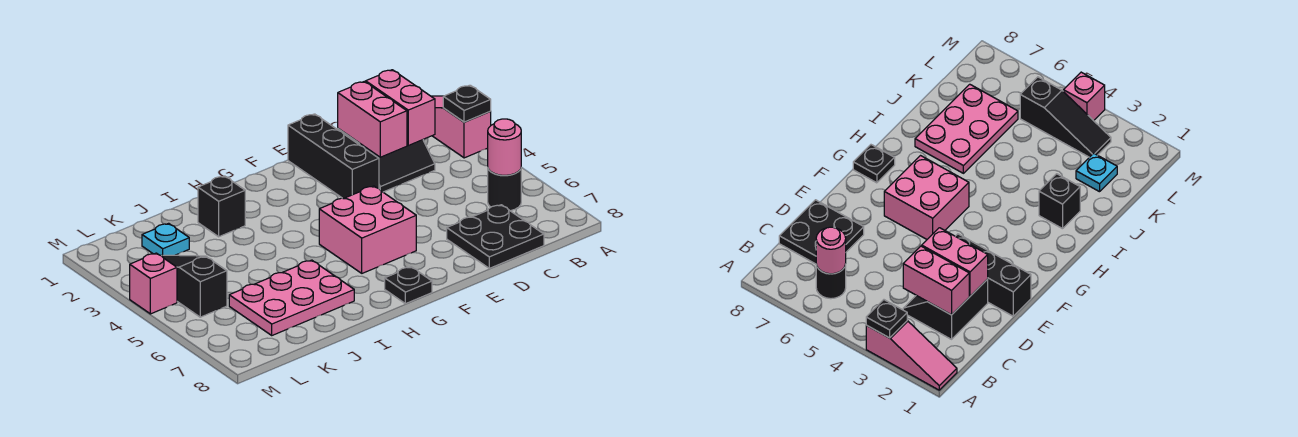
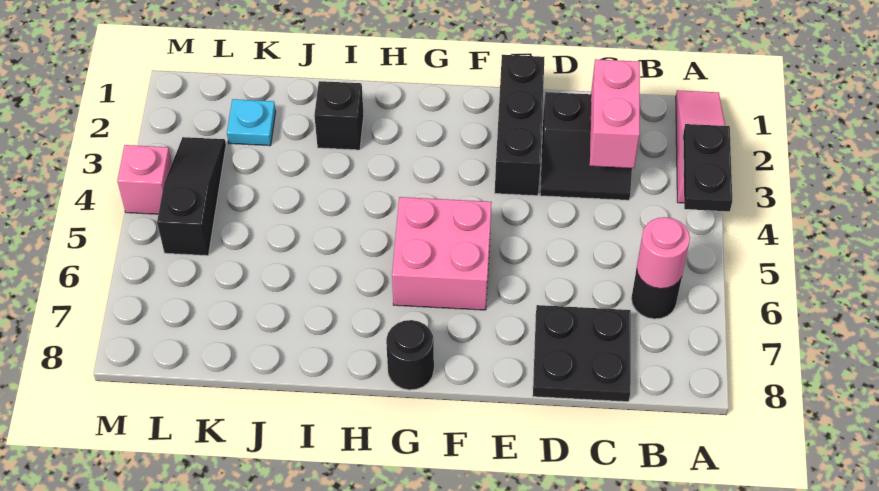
black plate A3 level 2 -> black plate A3:A4 level 2
pink brick D2:D3 level 2 -> none
black plate G8 level 1 -> black round brick G8 level 1
pink plate I6:K7 level 1 -> none

